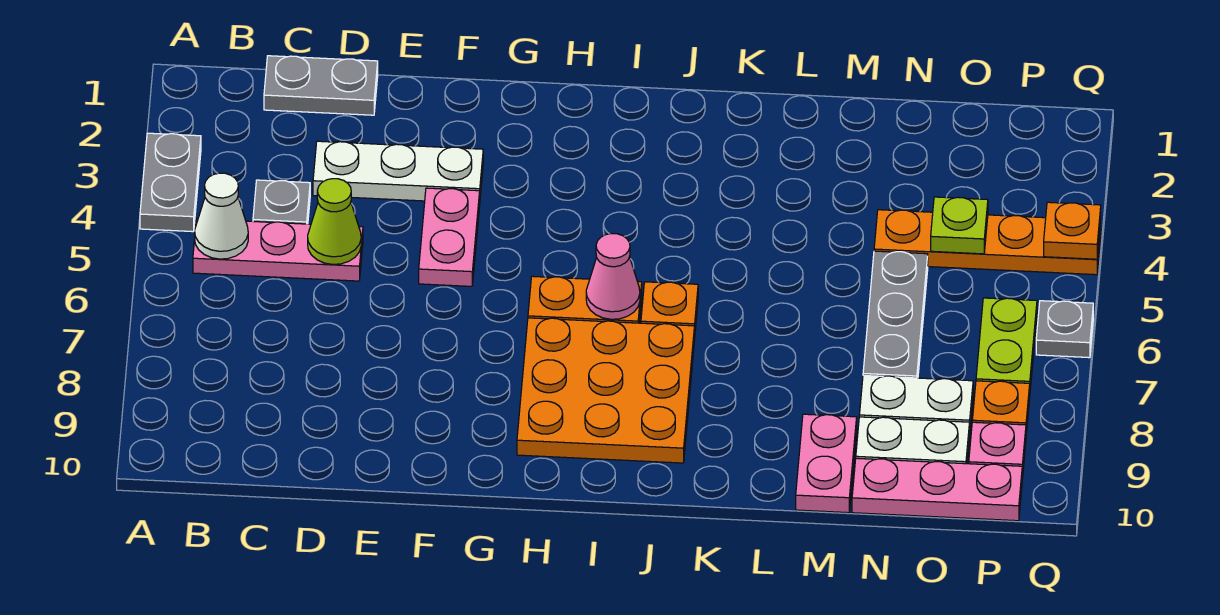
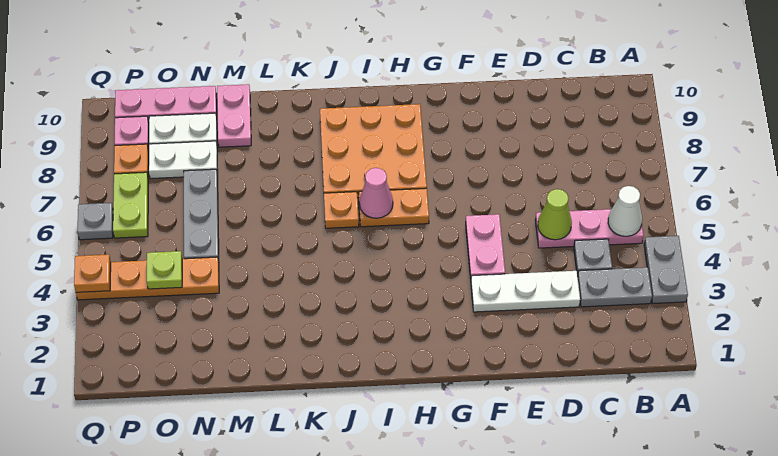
grey plate C1:D1 level 1 -> grey plate B3:C3 level 1

